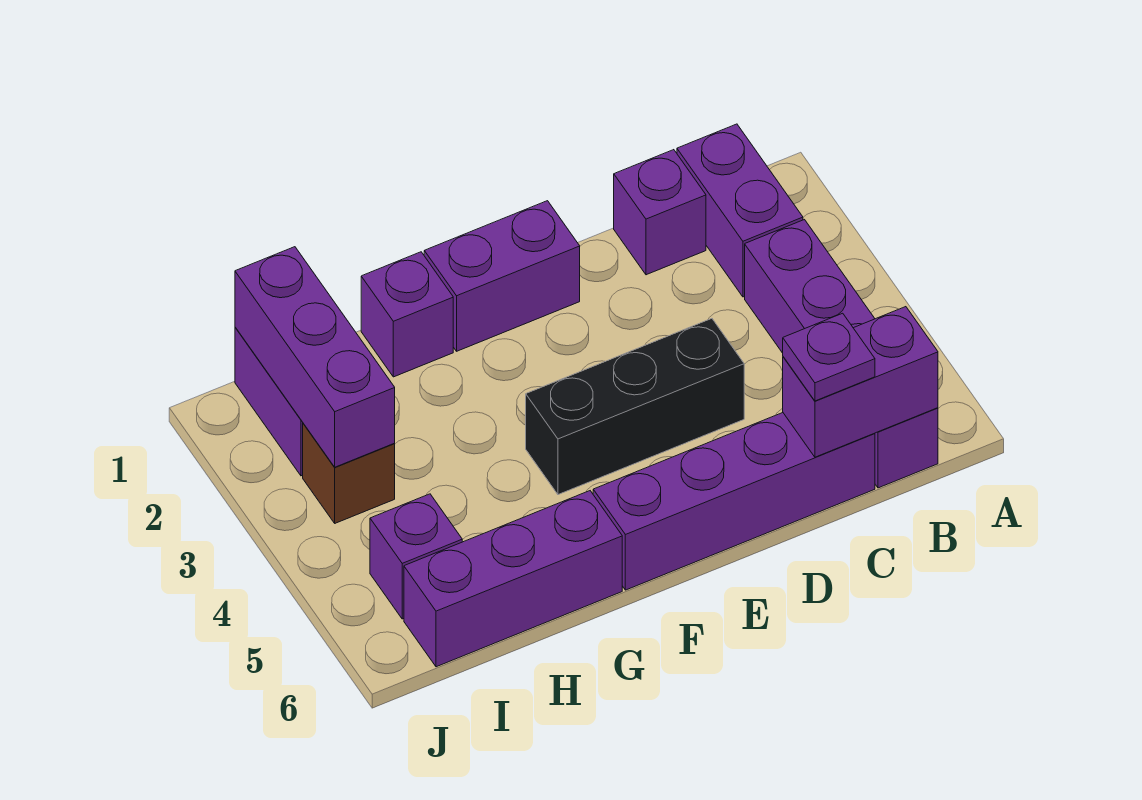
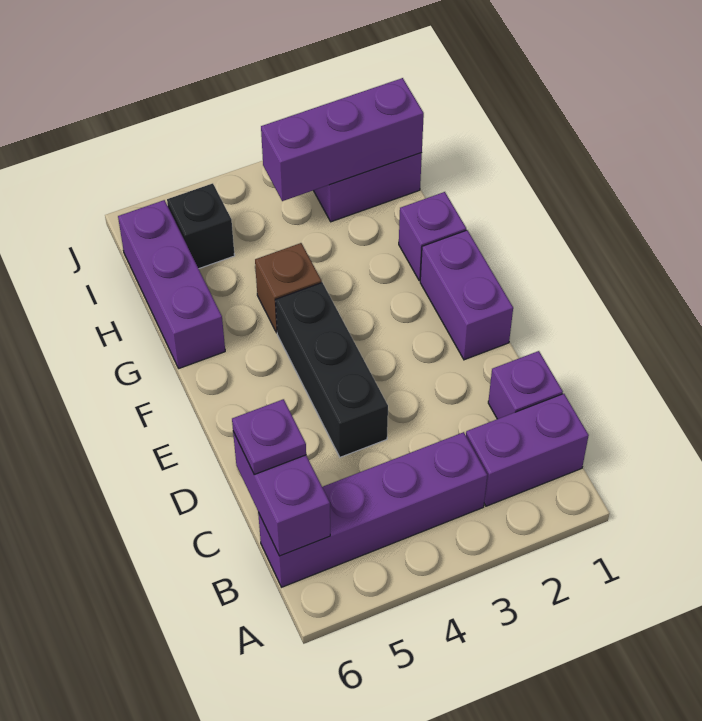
purple brick C6:F6 level 1 -> none
brown brick I3 level 1 -> brown brick G4 level 1
purple brick I5 level 1 -> black brick I5 level 1

